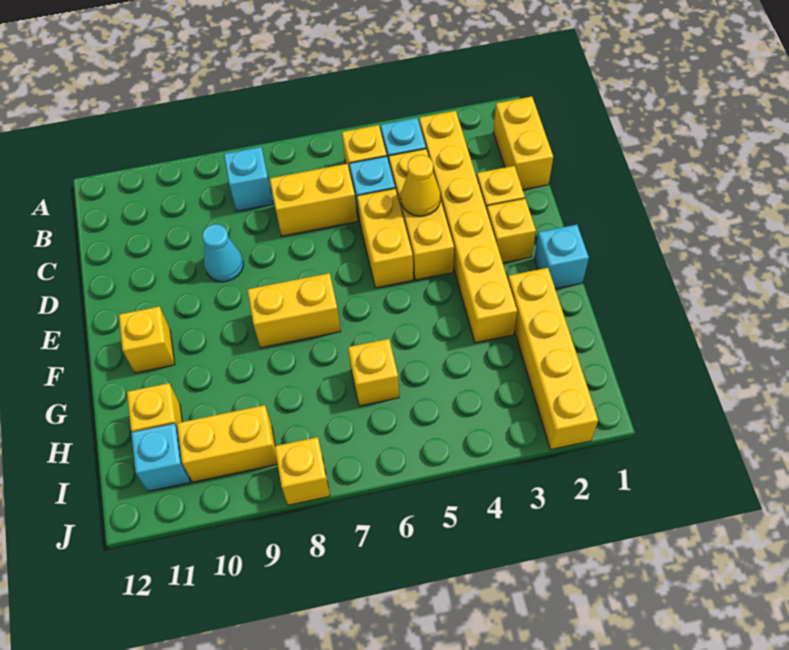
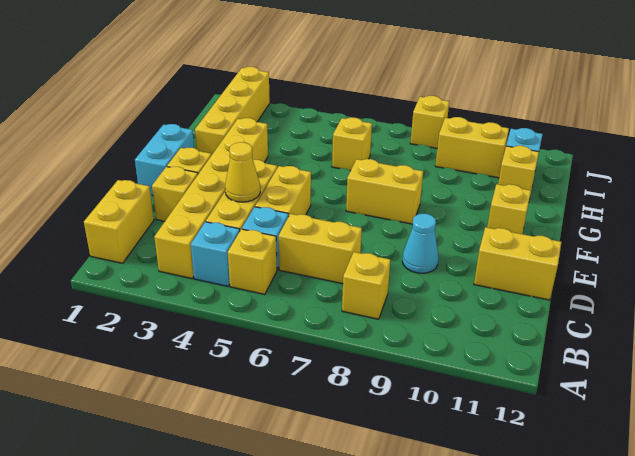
cyan brick B8 level 1 -> yellow brick B8 level 1
none -> yellow brick D11:D12 level 1
cyan brick F1 level 1 -> cyan brick E1:F1 level 1

